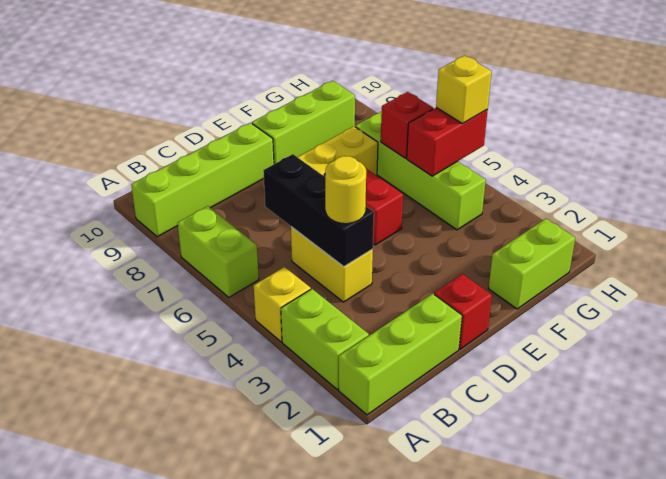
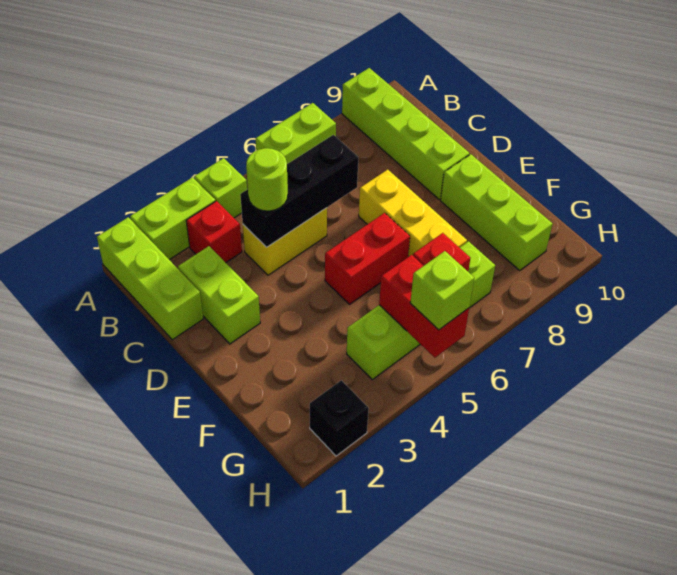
yellow brick A4 level 1 -> lime brick A4 level 1
yellow round brick C4 level 3 -> lime round brick C4 level 3
red brick D1 level 1 -> red brick B3 level 1
lime brick F1:G1 level 1 -> lime brick C2:D2 level 1
none -> black brick H2 level 1
yellow brick H5 level 3 -> lime brick H5 level 3

